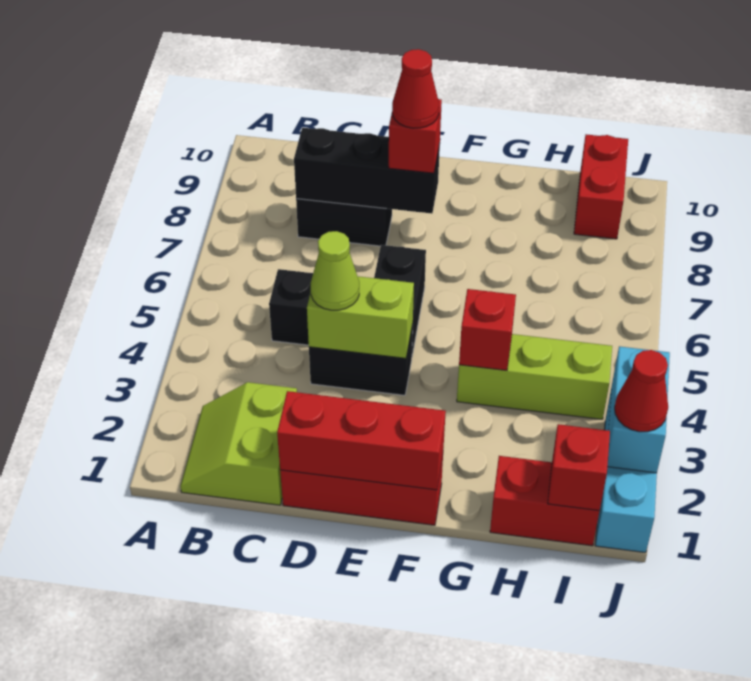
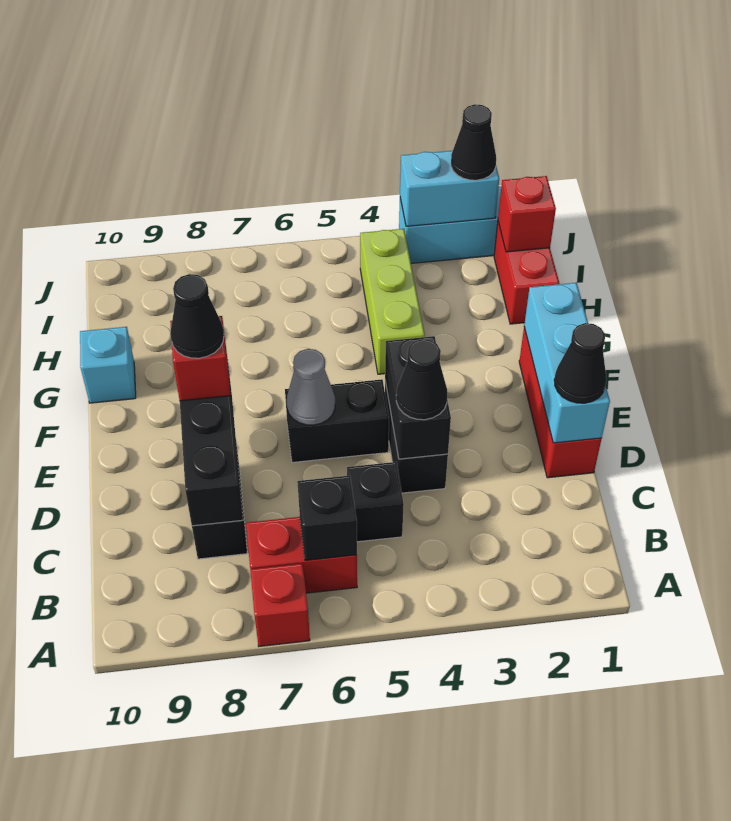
lime slope B1:C2 level 1 top C -> none
none -> black brick B6 level 2
red brick D1:F1 level 2 -> cyan brick D1:F1 level 2
none -> black cone D1 level 3
lime brick D4:E4 level 2 -> black brick D4:E4 level 2
lime cone D4 level 3 -> black cone D4 level 3
none -> grey cone E6 level 2
red cone E8 level 4 -> black cone E8 level 4
red brick G4 level 2 -> red brick A7 level 1
none -> cyan brick G10 level 1
red brick I9:I10 level 1 -> red brick B6:B7 level 1
red cone J2 level 3 -> black cone J2 level 3

